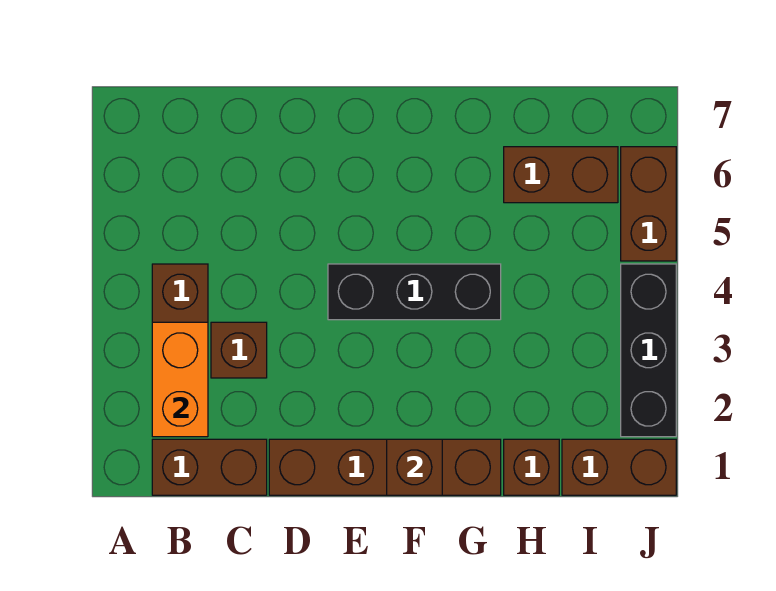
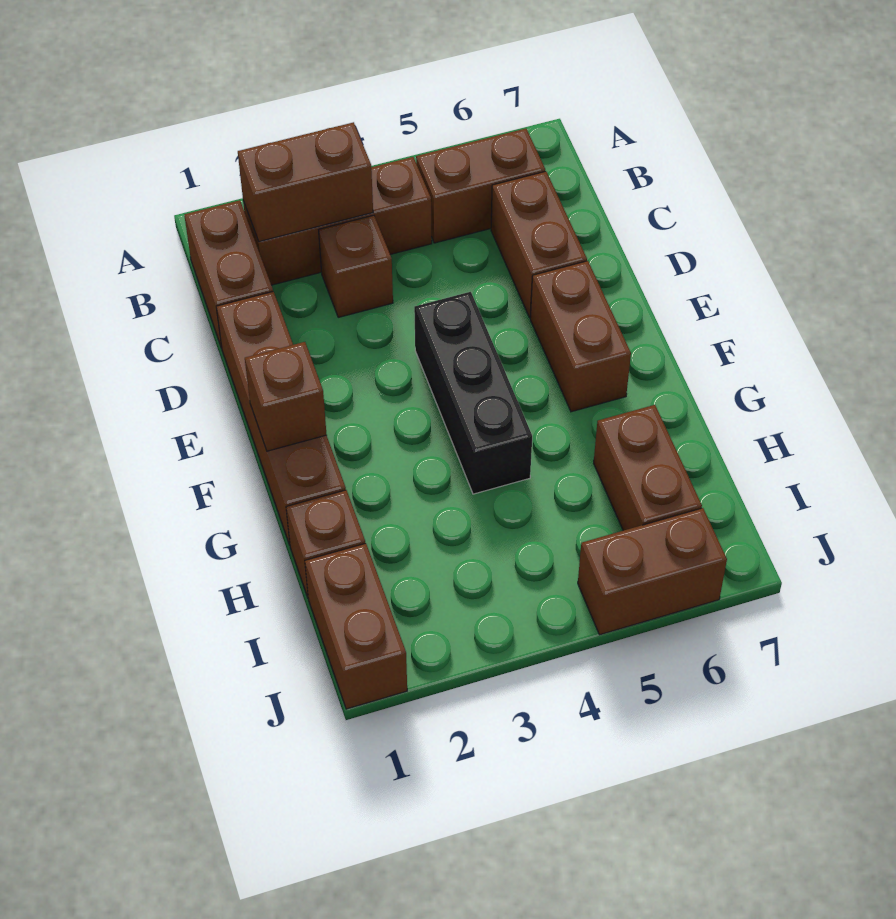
orange brick B2:B3 level 2 -> brown brick B2:B3 level 2
none -> brown brick B5:B6 level 1
none -> brown brick C6:D6 level 1
none -> brown brick E6:F6 level 1
black brick J2:J4 level 1 -> none

